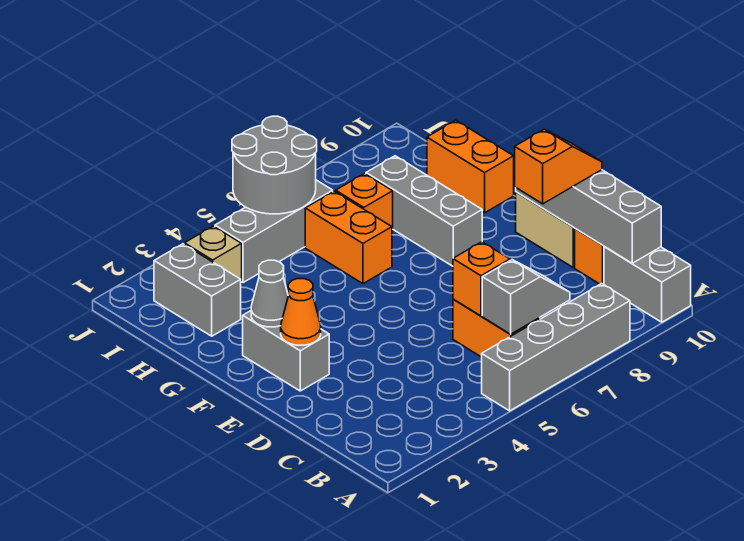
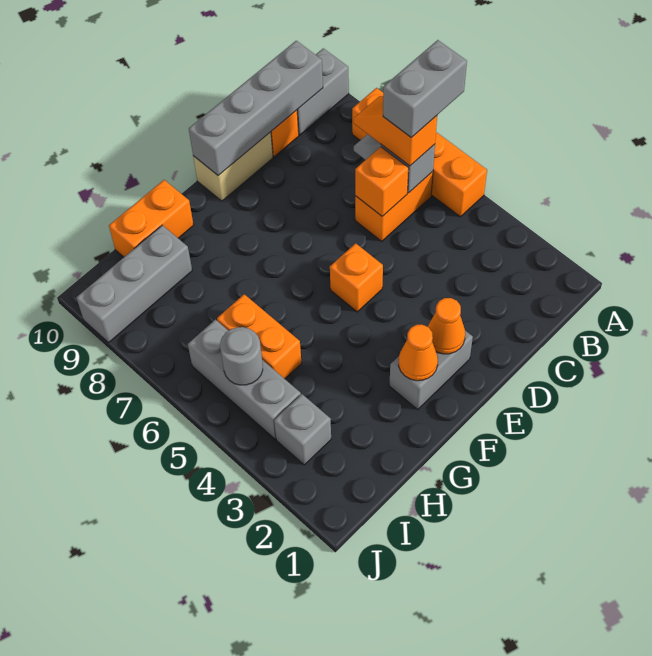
grey brick A5:A8 level 1 -> orange brick A5:A8 level 1
orange slope D9:D10 level 3 top 9 -> orange slope B6:B7 level 3 top 6
grey cone F2 level 2 -> orange cone F2 level 2
grey brick F8:H8 level 1 -> grey brick H9:J9 level 1
orange brick G6:H6 level 1 -> orange brick H5:H6 level 1
grey brick H2:I2 level 1 -> grey brick A6:B6 level 4
orange brick H7 level 1 -> orange brick E5 level 1
tan brick I3 level 1 -> grey brick I3 level 1
grey round brick I5:J6 level 2 -> grey round brick I5 level 2

